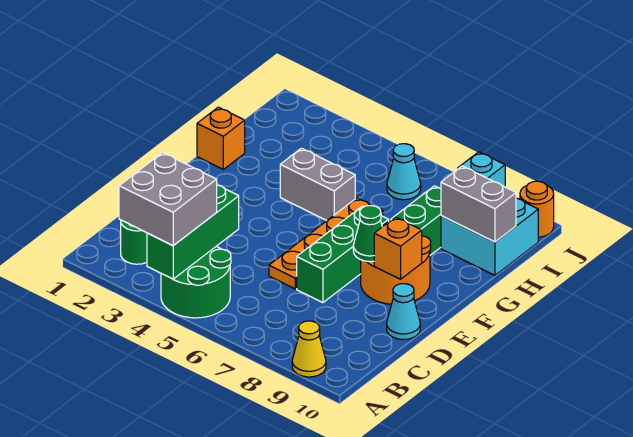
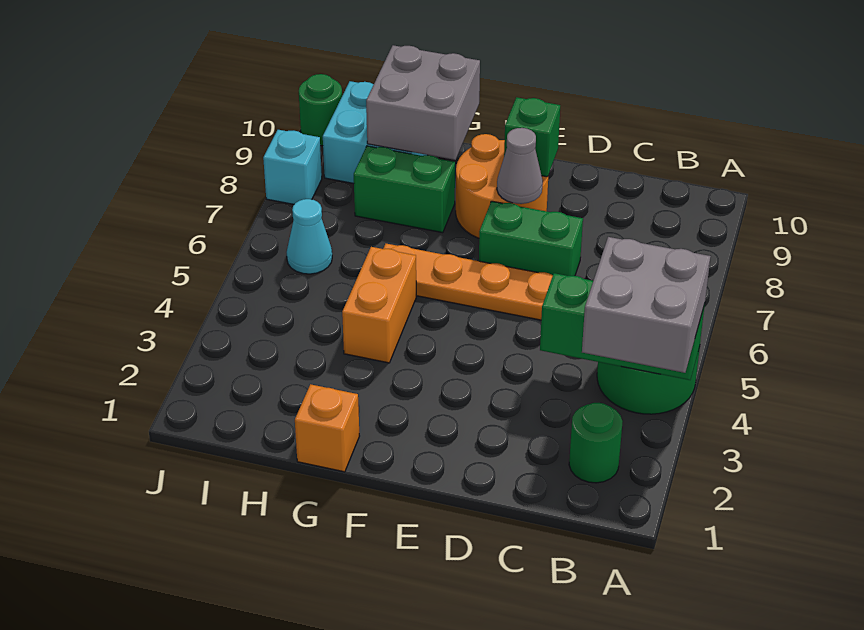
yellow cone A9 level 1 -> none
green brick D7:F7 level 1 -> green brick D7:E7 level 1
cyan cone D10 level 1 -> none
green cone E8 level 2 -> grey cone E8 level 2
orange brick E9 level 2 -> green brick E9 level 2
grey brick G4:G5 level 1 -> orange brick G4:G5 level 1
grey brick H9:H10 level 2 -> grey brick G9:H10 level 2
orange round brick J10 level 1 -> green round brick J10 level 1

